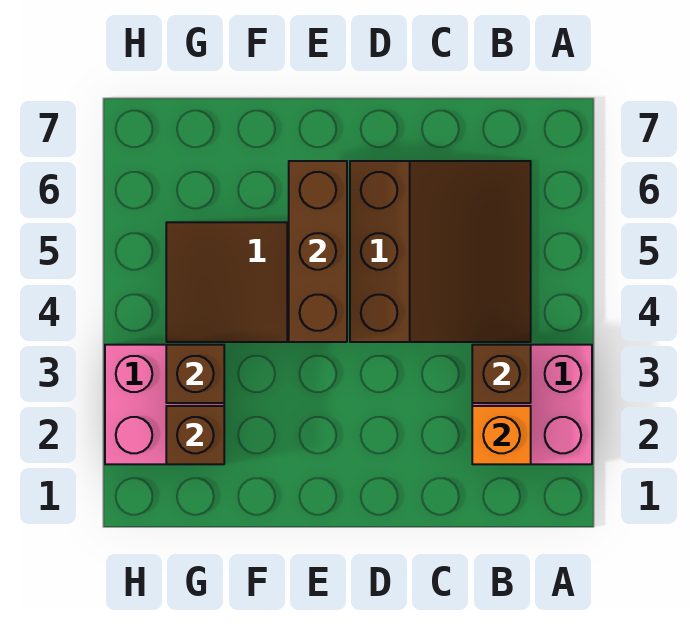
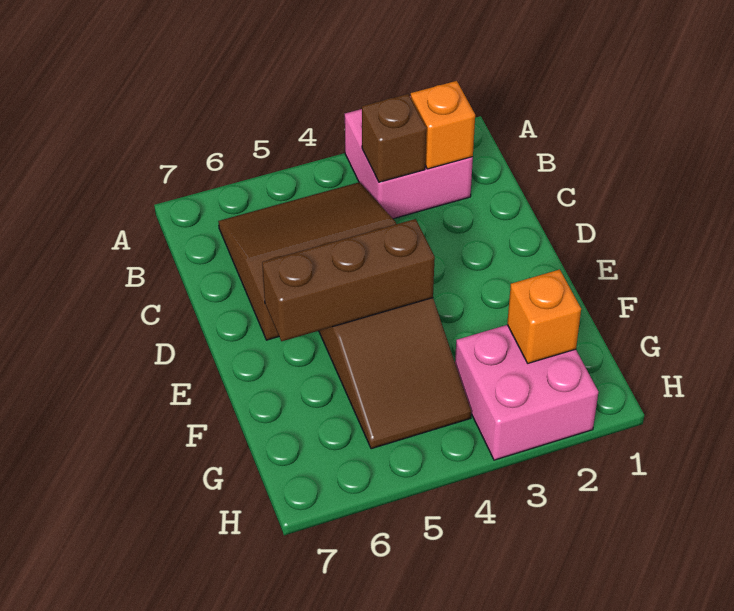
brown brick G2 level 2 -> orange brick G2 level 2
brown brick G3 level 2 -> none

